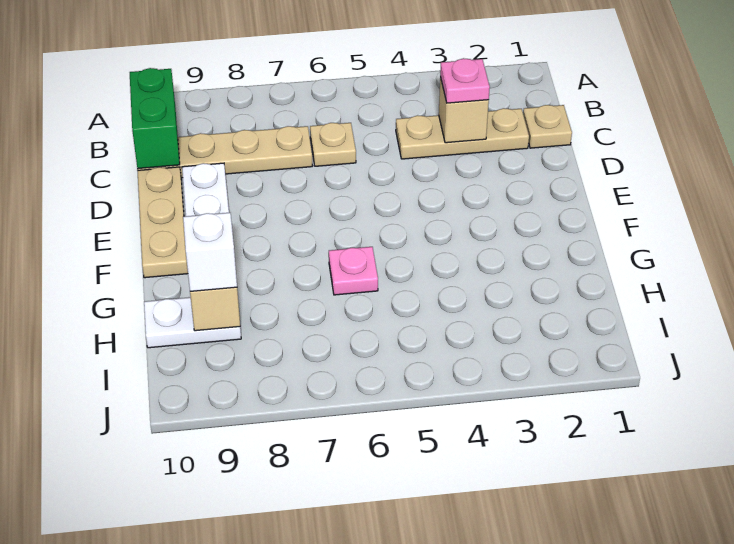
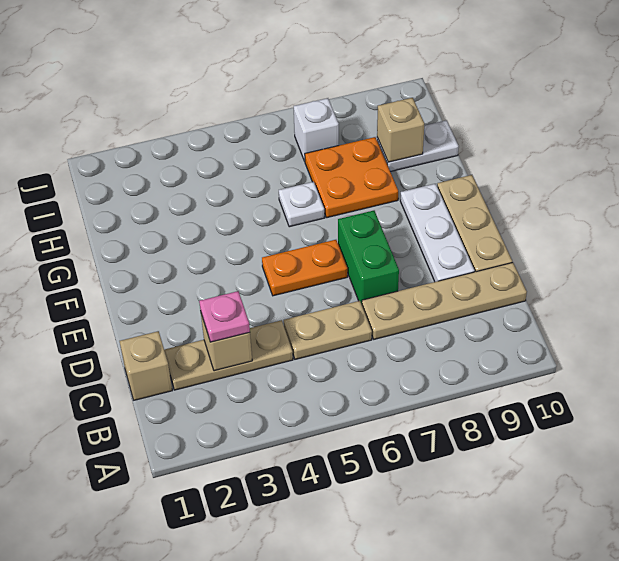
green brick B10:C10 level 2 -> green brick D7:E7 level 1
tan plate C1 level 1 -> tan brick C1 level 1
tan plate C6 level 1 -> tan plate C5:C6 level 1
none -> orange plate E5:E6 level 1
pink plate G6 level 1 -> white plate G6 level 1
none -> orange plate G7:H8 level 1
white brick H9 level 3 -> white brick I7 level 1

